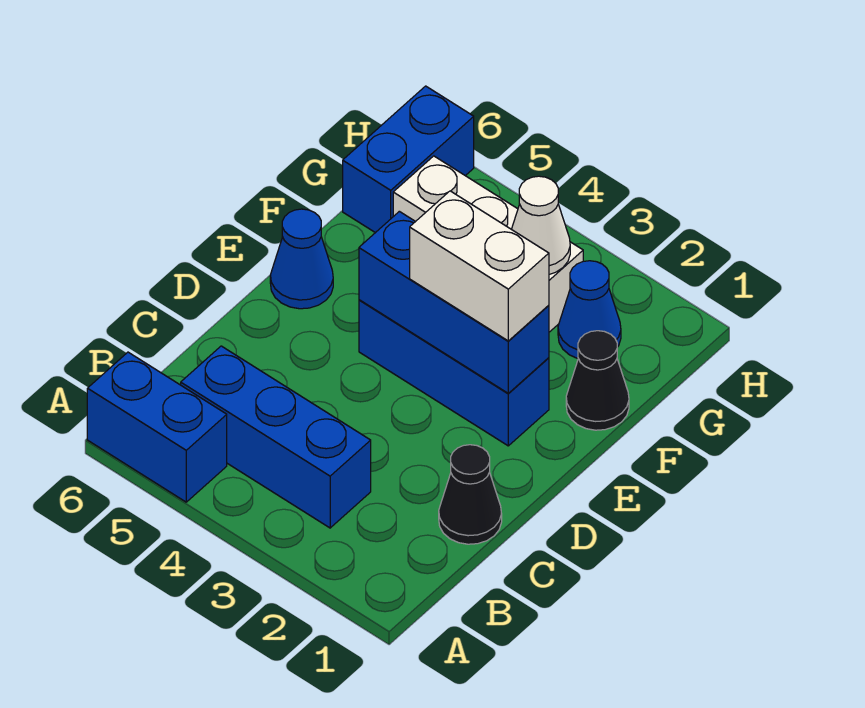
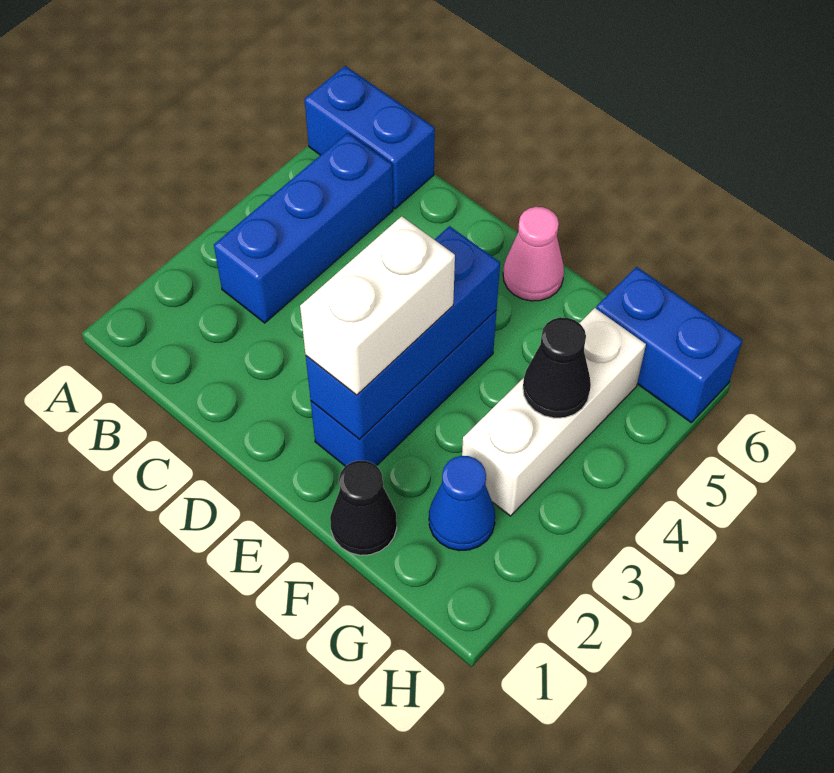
blue brick A5:A6 level 1 -> blue brick A6:B6 level 1
black cone C1 level 1 -> black cone G4 level 2
blue cone E6 level 1 -> pink cone E6 level 1
white cone G3 level 2 -> none

